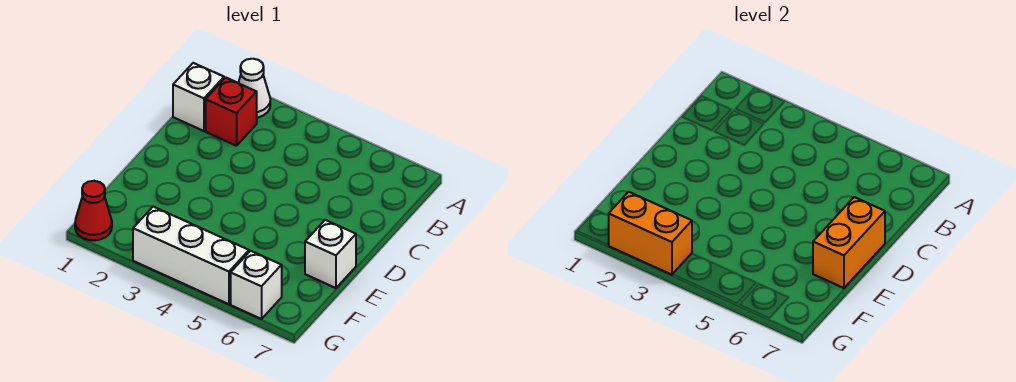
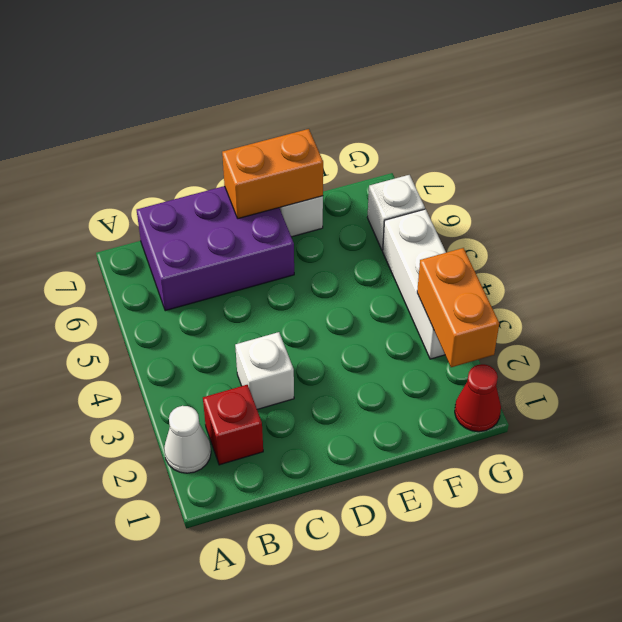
white brick B1 level 1 -> white brick C3 level 1
none -> purple brick B6:D7 level 1

